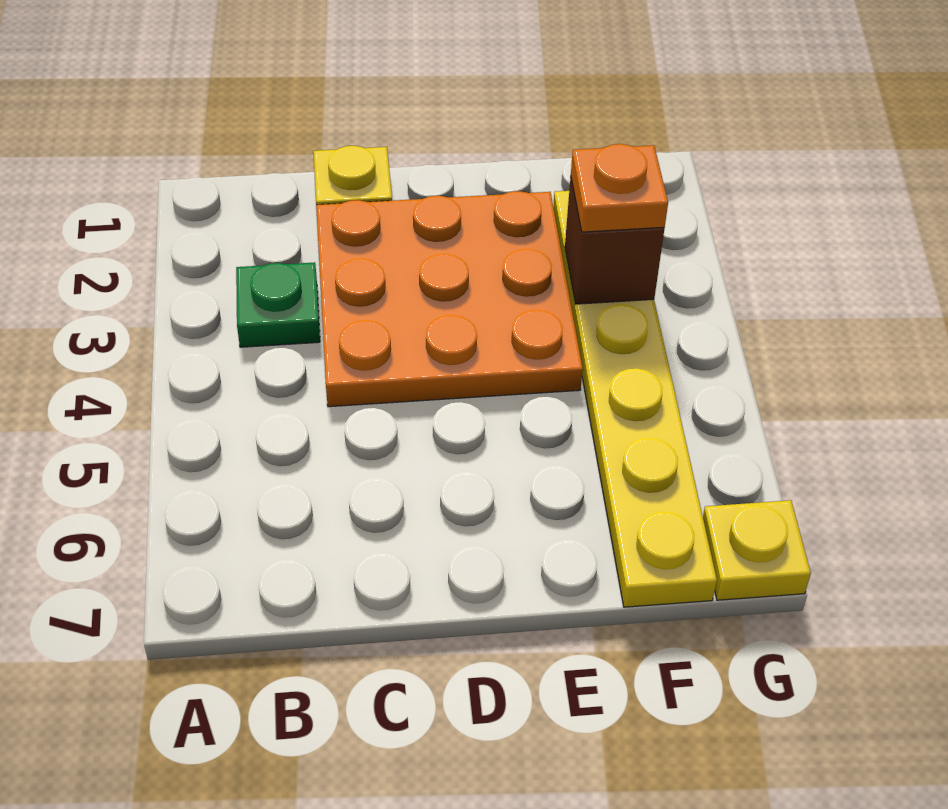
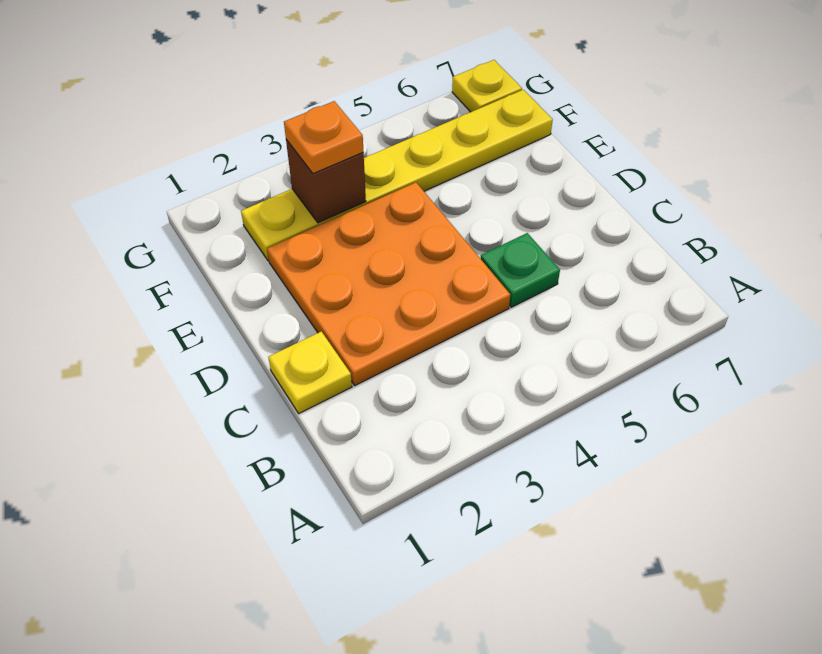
green plate B3 level 1 -> green plate C5 level 1

